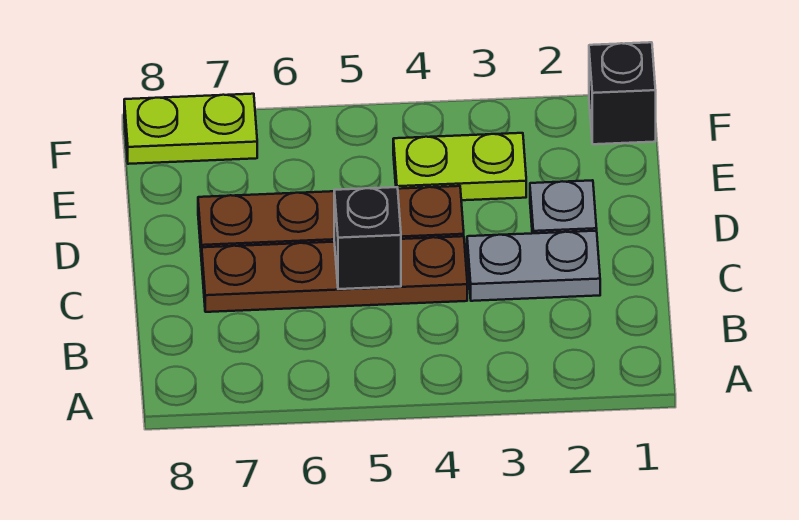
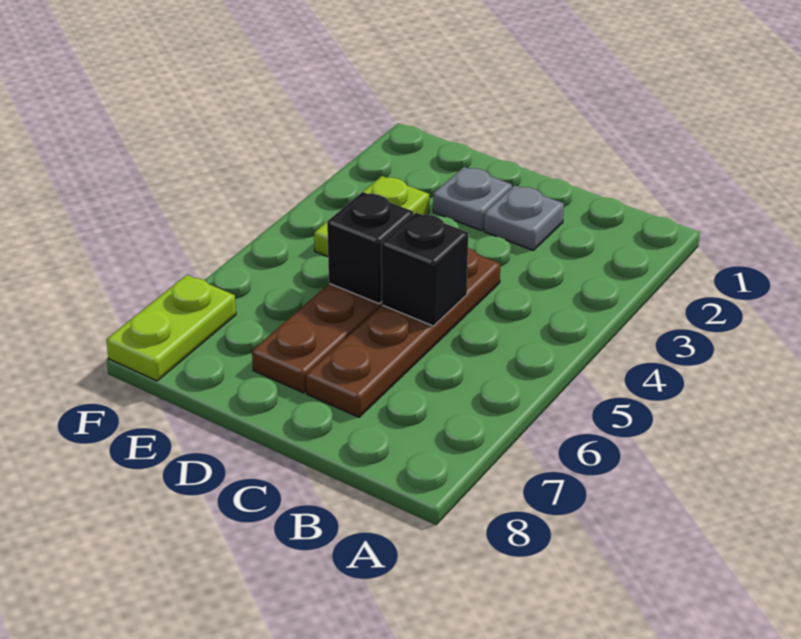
grey plate C2:C3 level 1 -> grey plate C2 level 1
black brick F1 level 1 -> black brick D5 level 2

